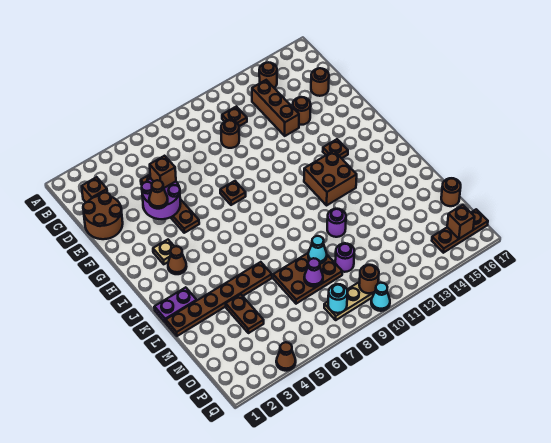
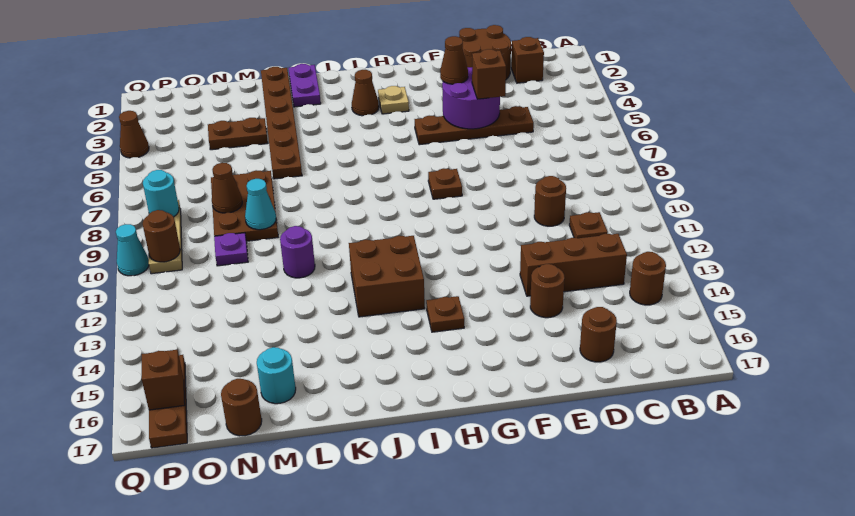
none -> cyan round brick M16 level 1
purple cone N8 level 2 -> brown cone N8 level 2
purple round brick N10 level 1 -> purple plate N10 level 1

